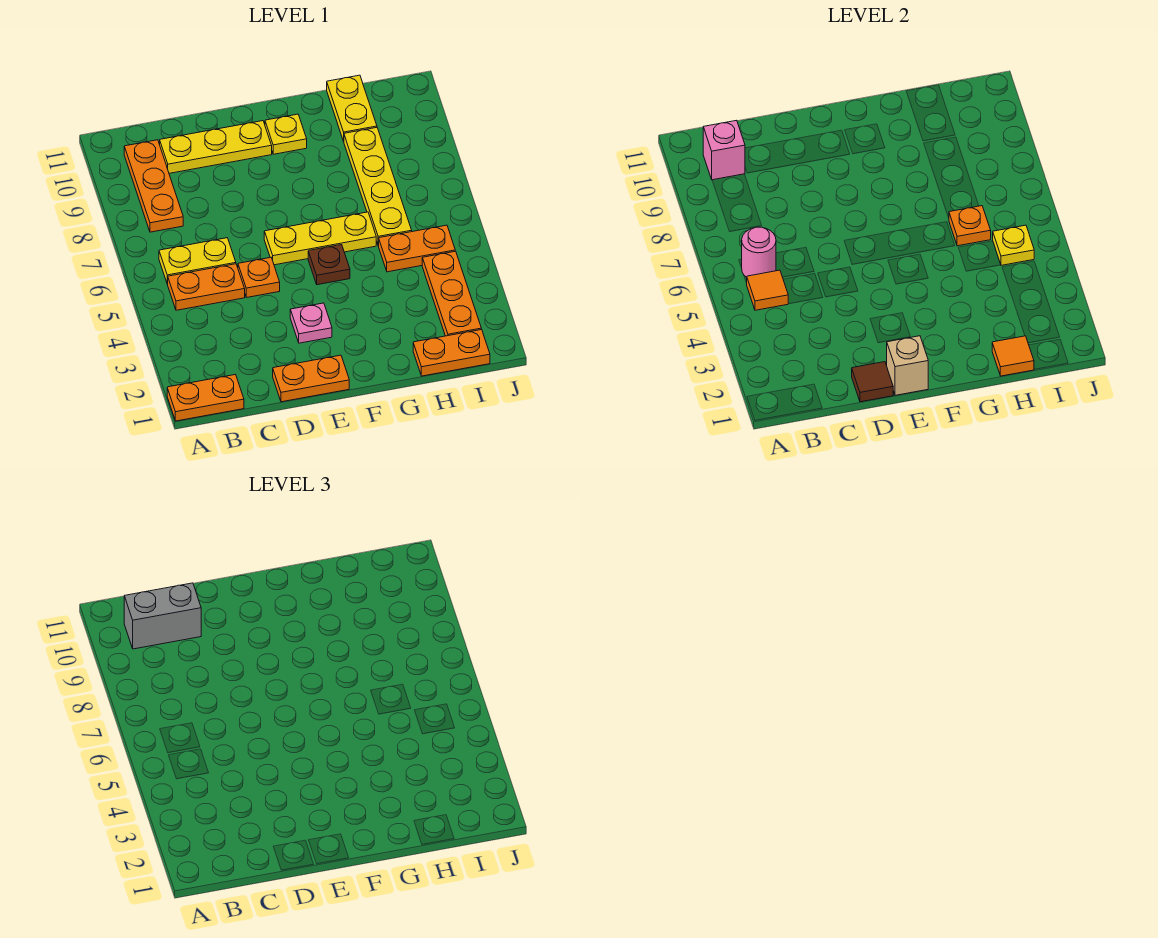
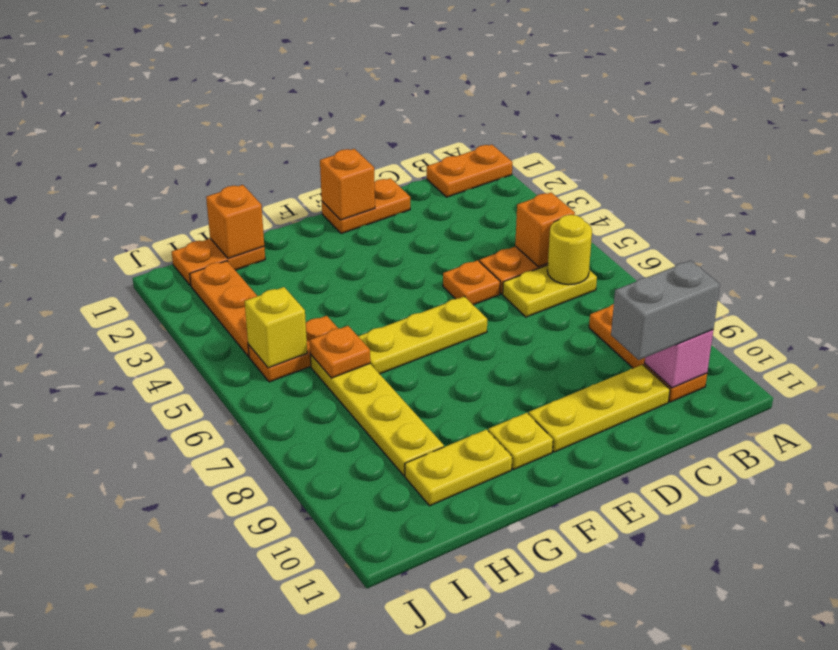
orange tile B5 level 2 -> orange brick B5 level 2
pink round brick B6 level 2 -> yellow round brick B6 level 2
brown tile D1 level 2 -> none
tan brick E1 level 2 -> orange brick E1 level 2
pink plate E3 level 1 -> none
brown plate F5 level 1 -> none
orange tile H1 level 2 -> orange brick H1 level 2
yellow plate H10:H11 level 1 -> yellow plate G10:H10 level 1
yellow plate I5 level 2 -> yellow brick I5 level 2

